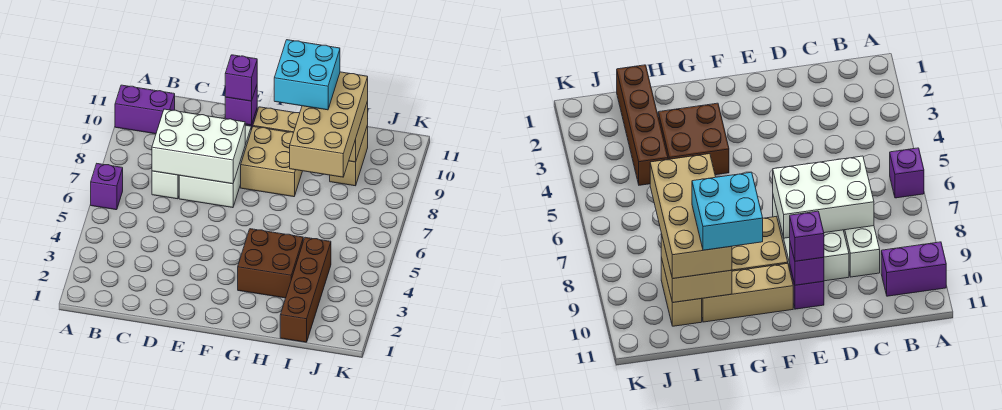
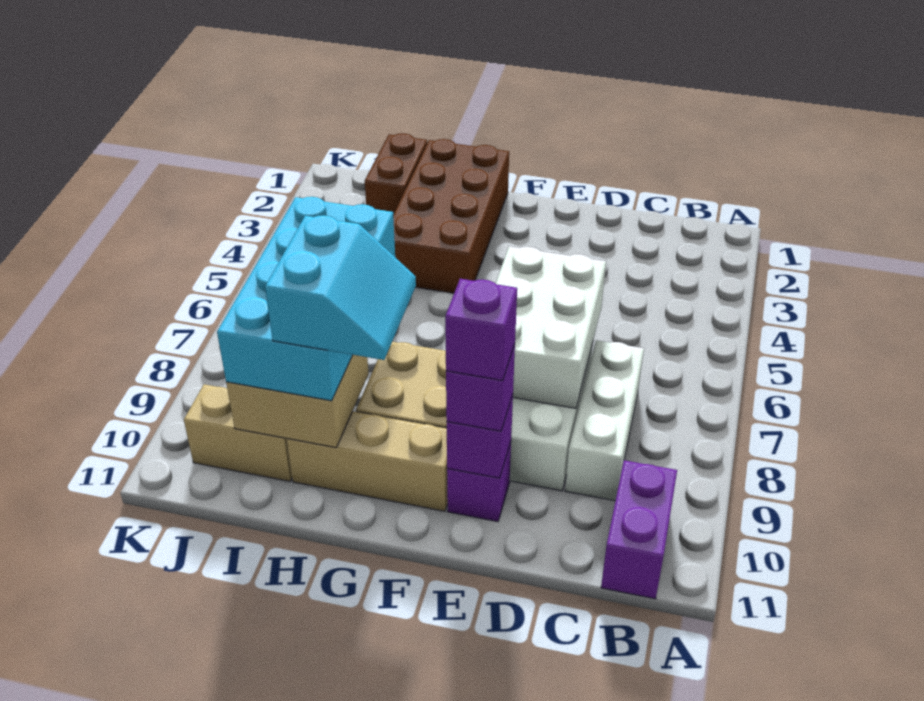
purple brick A6 level 1 -> purple brick E10 level 4
purple brick A10:B10 level 1 -> purple brick B10:B11 level 1
white brick C7:E8 level 2 -> white brick D6:E8 level 2
brown brick G3:H4 level 1 -> brown brick G1:H4 level 1
cyan brick G9:H10 level 4 -> cyan slope G9:H10 level 4 top H
tan brick H7:I10 level 3 -> cyan brick H7:I10 level 3
brown brick I1:I4 level 1 -> brown brick I1:I2 level 1
tan brick I9:I10 level 1 -> tan brick I10:J10 level 1

